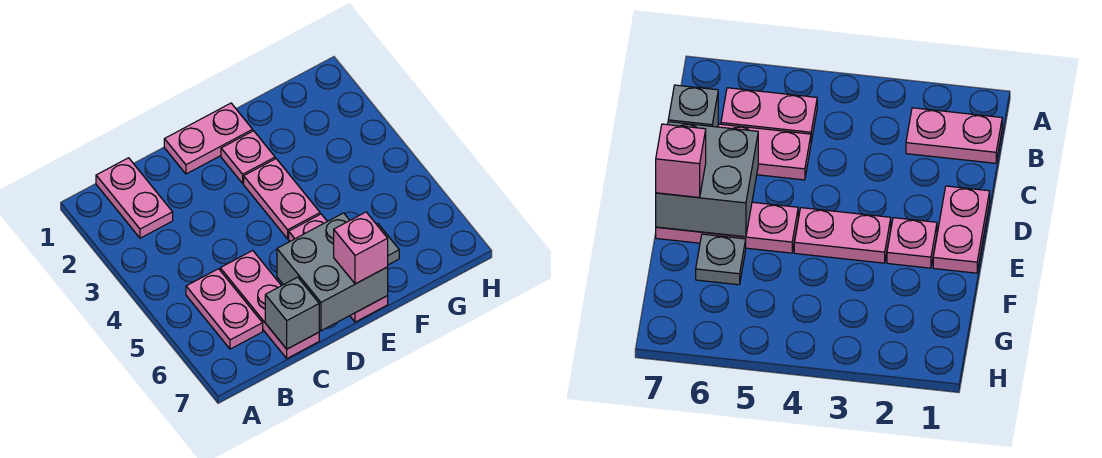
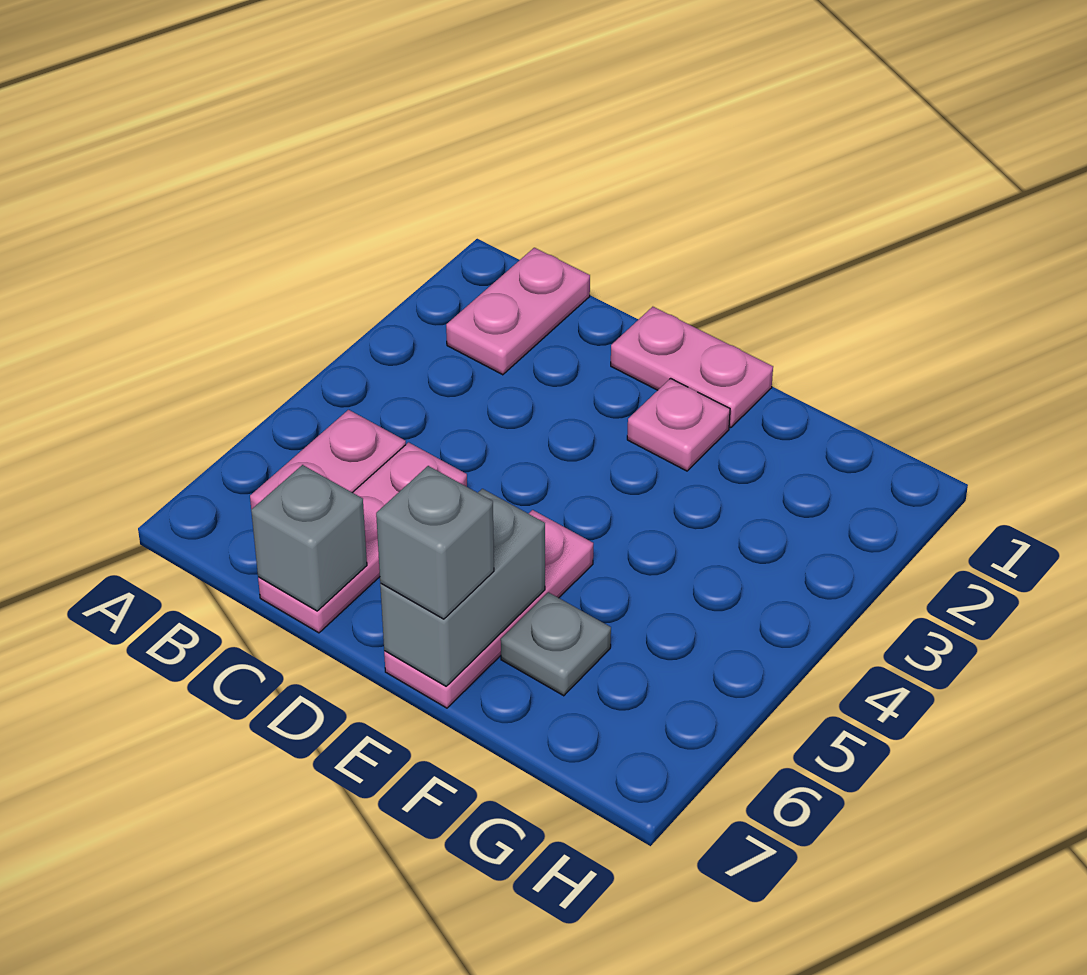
grey brick D6:E7 level 2 -> grey brick E6:E7 level 2
pink plate E3:E4 level 1 -> none
pink brick E7 level 3 -> grey brick E7 level 3

